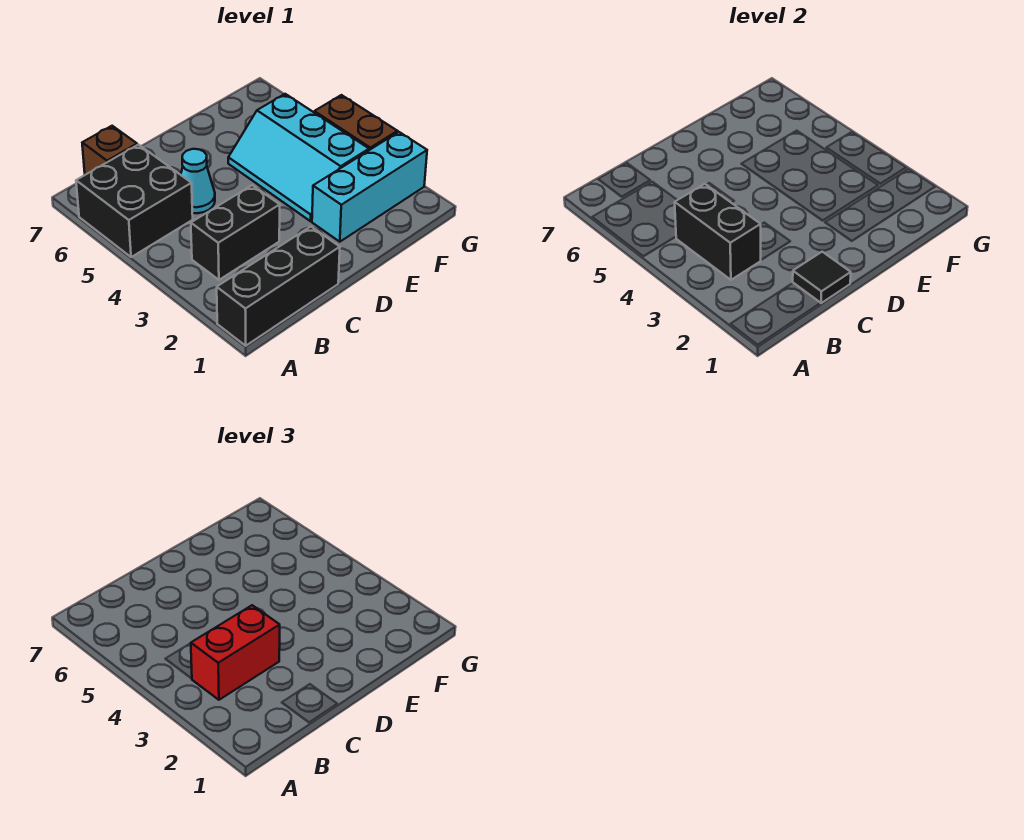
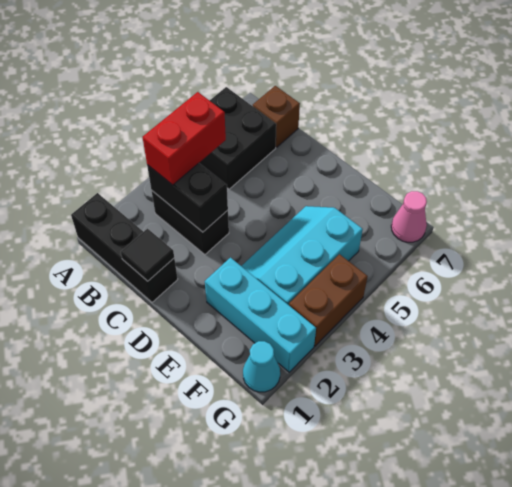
black brick B3:B4 level 2 -> black brick B3:C3 level 2
red brick B3:C3 level 3 -> red brick B3:B4 level 3
cyan cone C5 level 1 -> cyan cone G1 level 1
none -> pink cone G7 level 1

